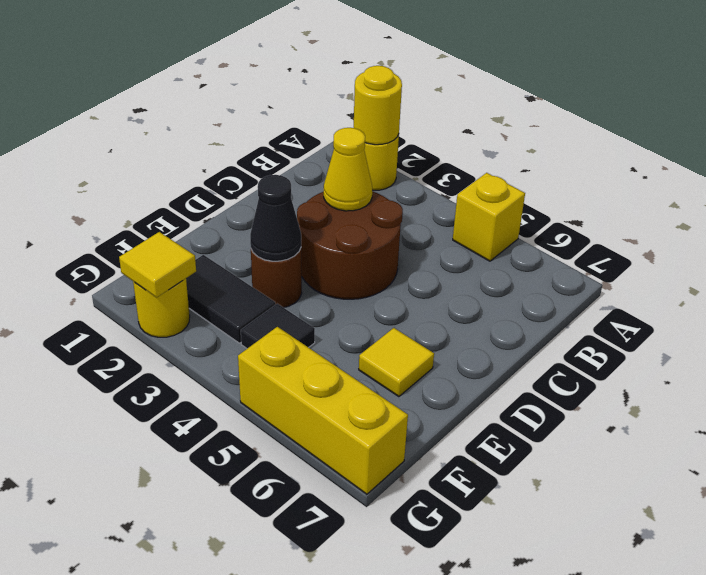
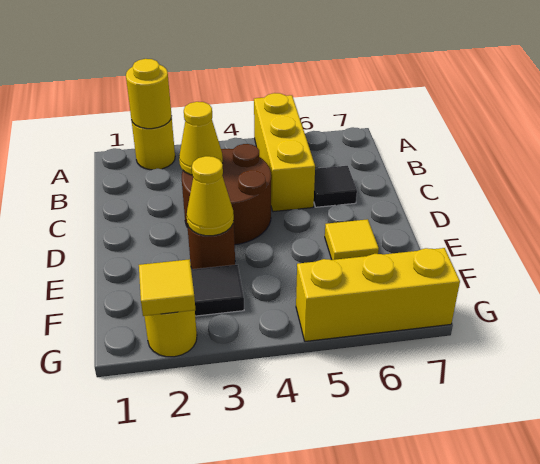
yellow brick A5 level 1 -> yellow brick A5:C5 level 1
black cone E3 level 2 -> yellow cone E3 level 2
black tile F4 level 1 -> black tile C6 level 1

